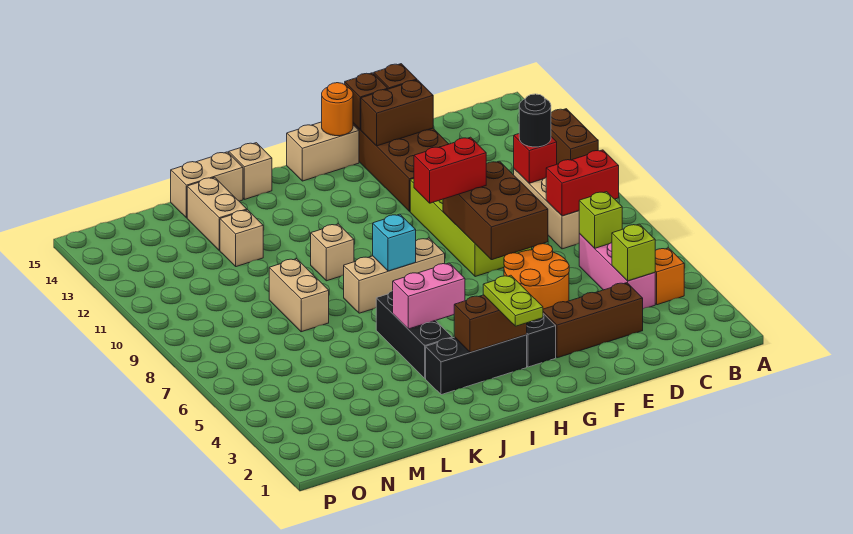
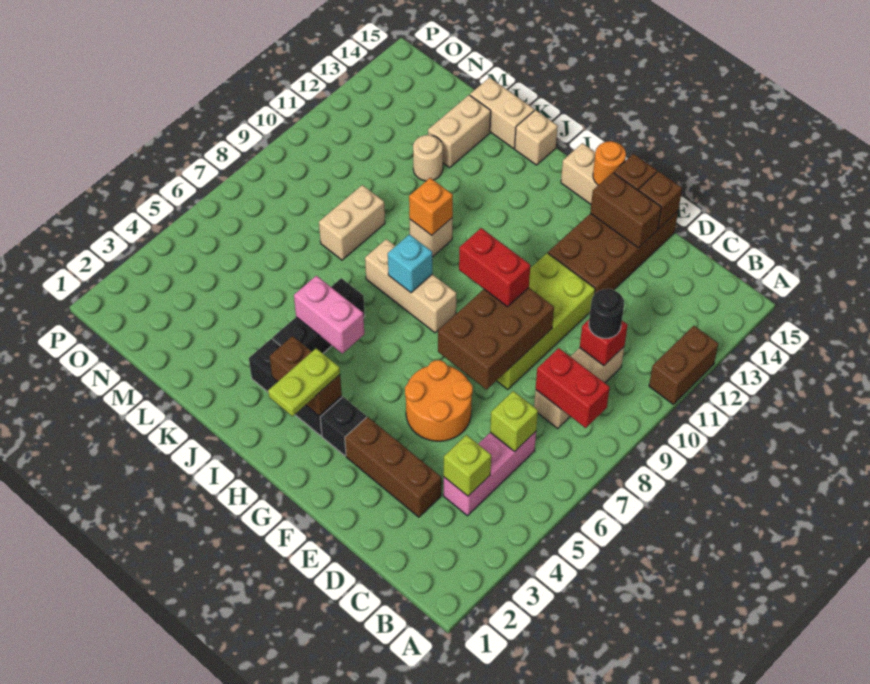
orange brick B4 level 1 -> orange brick J10 level 2
tan brick L12 level 1 -> tan round brick L12 level 1

